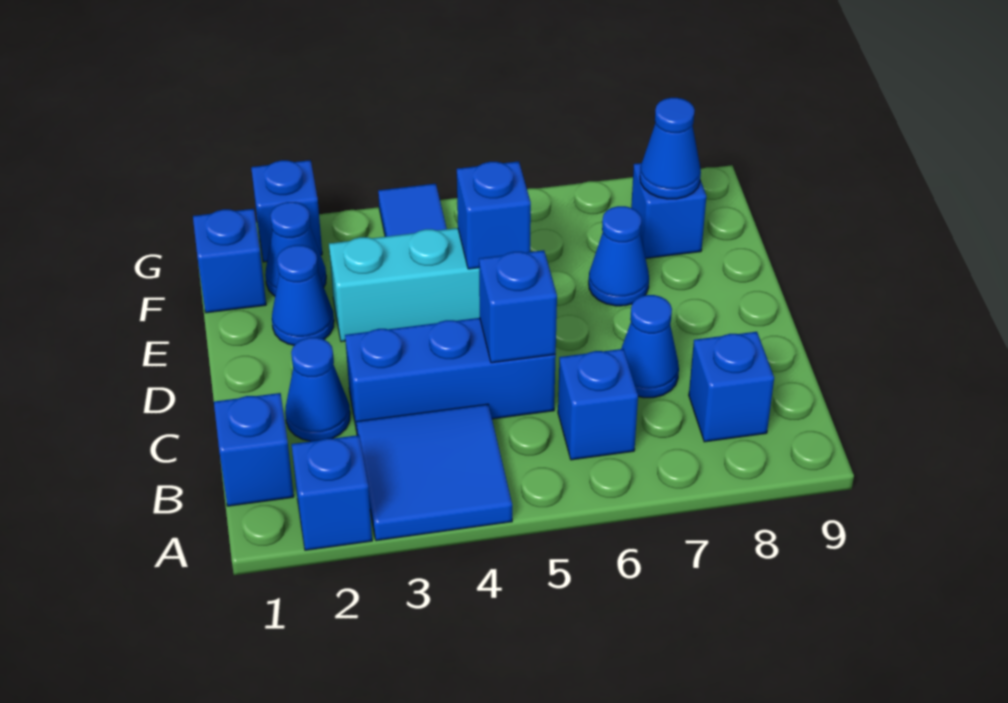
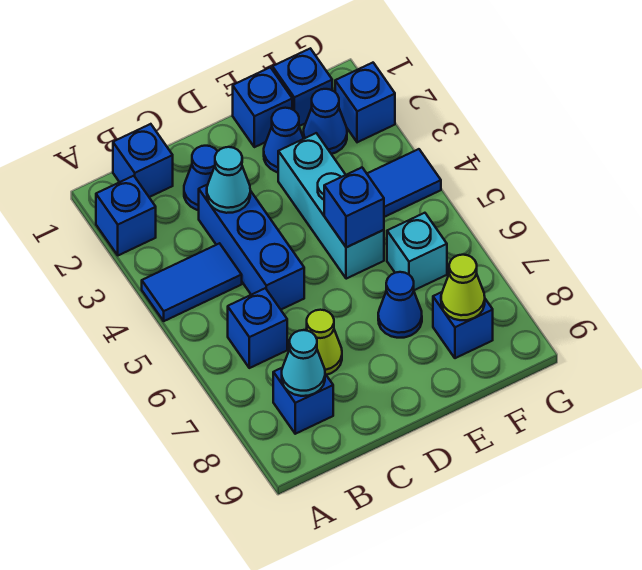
blue tile A3:B4 level 1 -> blue tile A4:B4 level 1
none -> cyan cone B8 level 2
none -> cyan cone C3 level 2
blue brick C5 level 2 -> blue brick E1 level 1
blue cone C7 level 1 -> lime cone C7 level 1
none -> cyan brick F6 level 1
blue cone F8 level 2 -> lime cone F8 level 2

